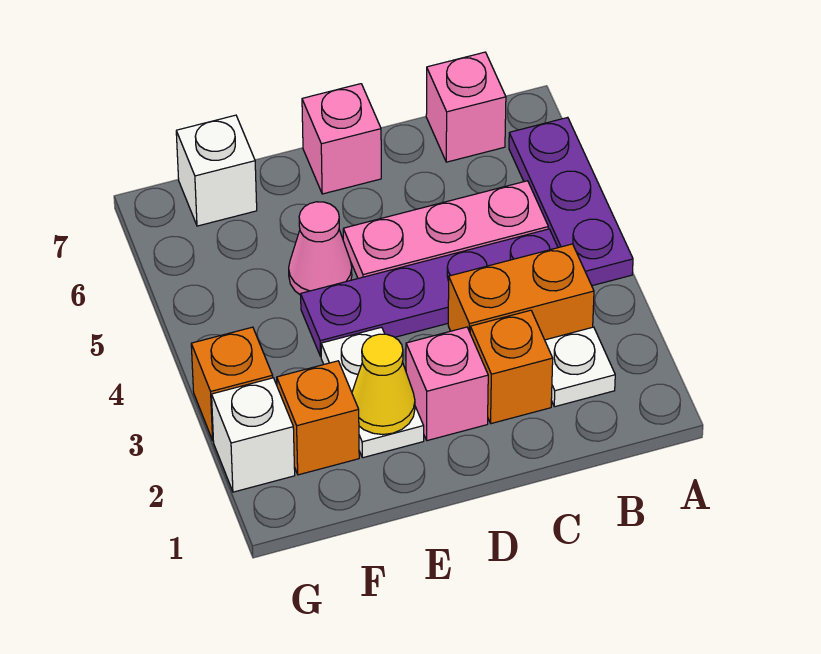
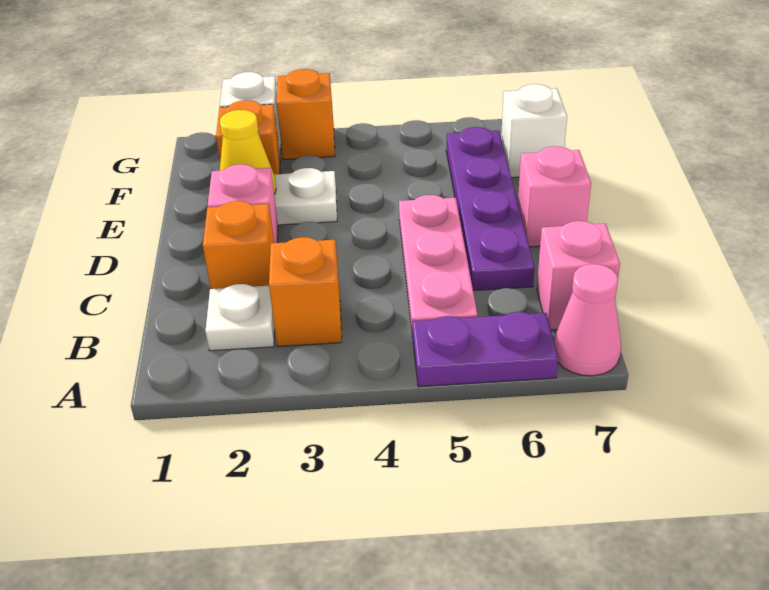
purple plate A4:A6 level 1 -> purple plate A5:A6 level 1
orange brick B3:C3 level 1 -> orange brick B3 level 1
purple plate B4:E4 level 1 -> purple plate C6:F6 level 1
pink cone E5 level 1 -> pink cone A7 level 1

